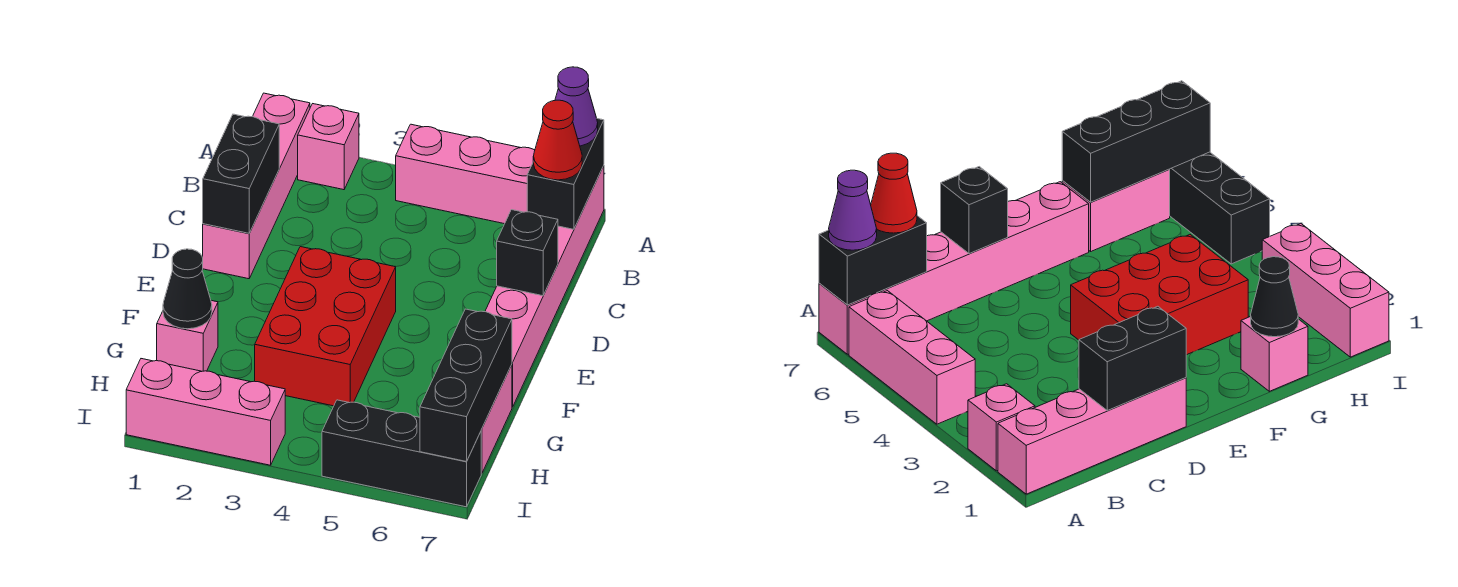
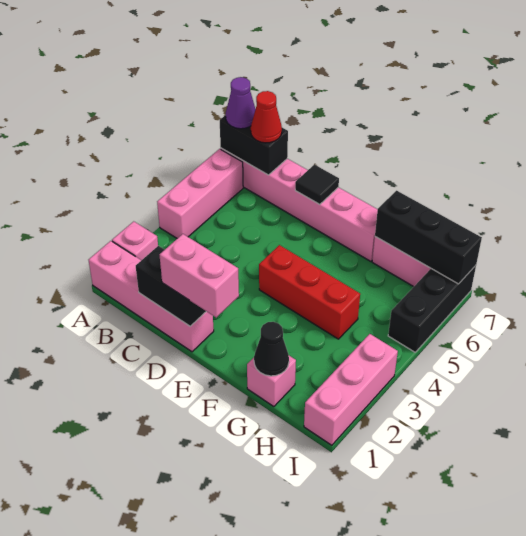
none -> pink brick D1:E1 level 3
black brick D7 level 2 -> black tile D7 level 2
red brick E3:G4 level 1 -> red brick E4:G4 level 1

